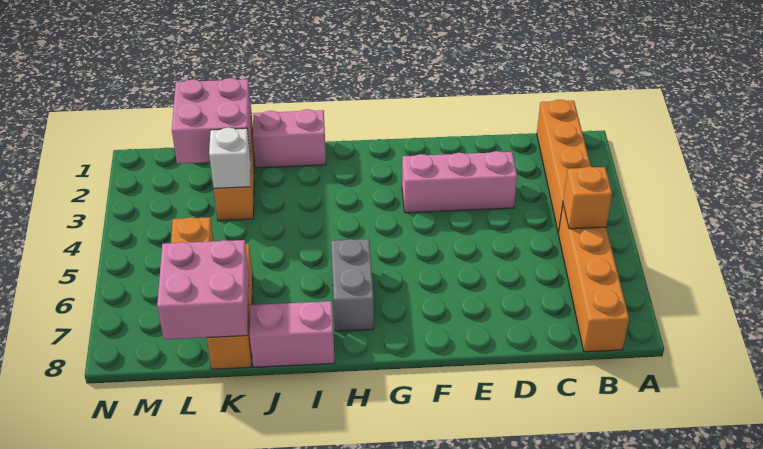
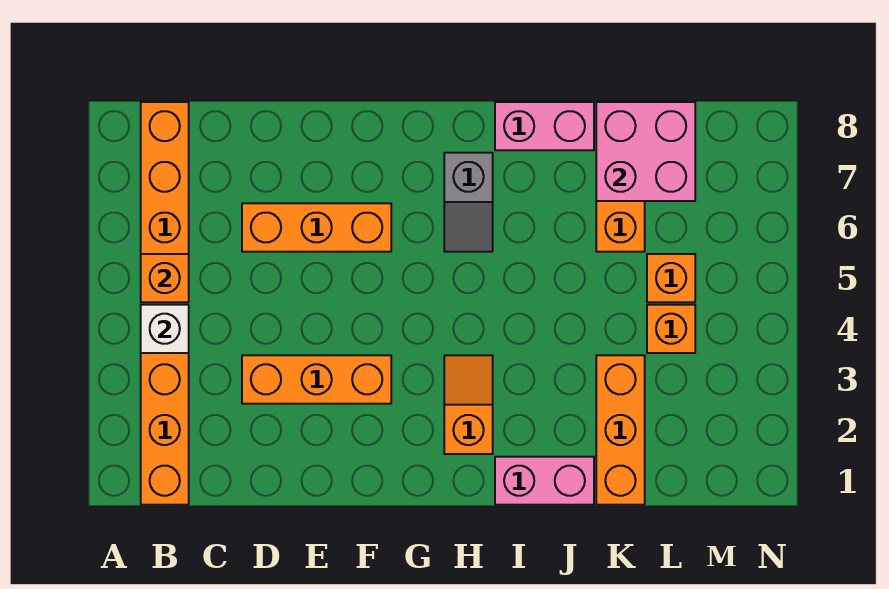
pink brick D3:F3 level 1 -> orange brick D3:F3 level 1
none -> orange brick D6:F6 level 1
none -> orange slope H2:H3 level 1 top 2
grey brick H6:H7 level 1 -> grey slope H6:H7 level 1 top 7
pink brick K1:L2 level 2 -> none
white brick K3 level 2 -> white brick B4 level 2
none -> orange brick L4 level 1

